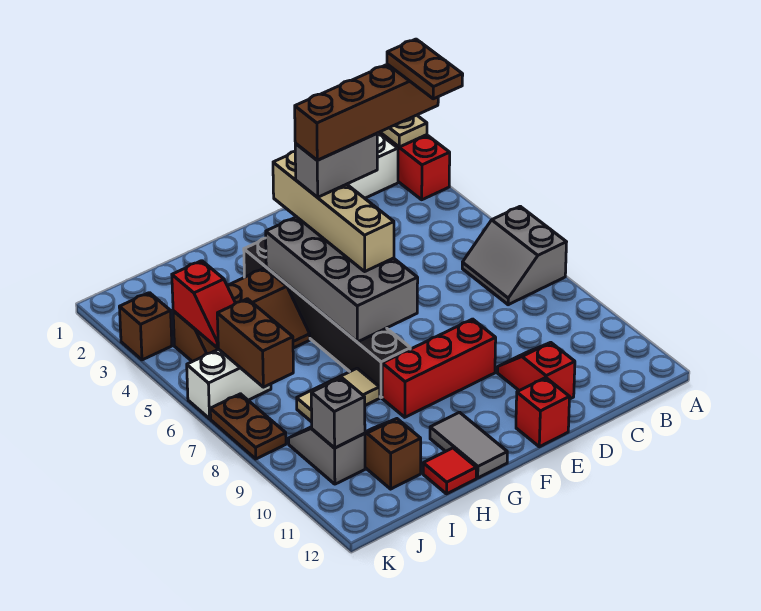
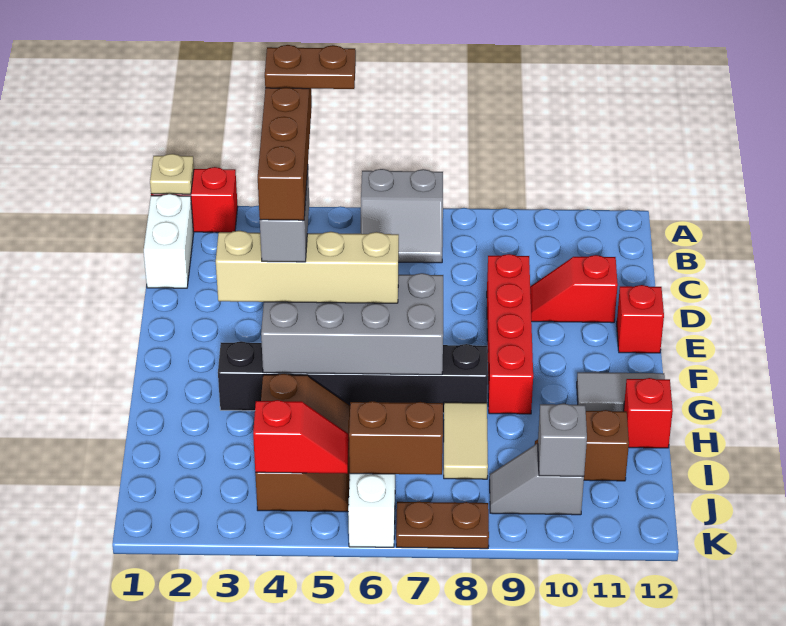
red brick E9:G9 level 1 -> red brick D9:G9 level 1
red tile H12 level 1 -> red brick H12 level 1
brown brick K3 level 1 -> none

